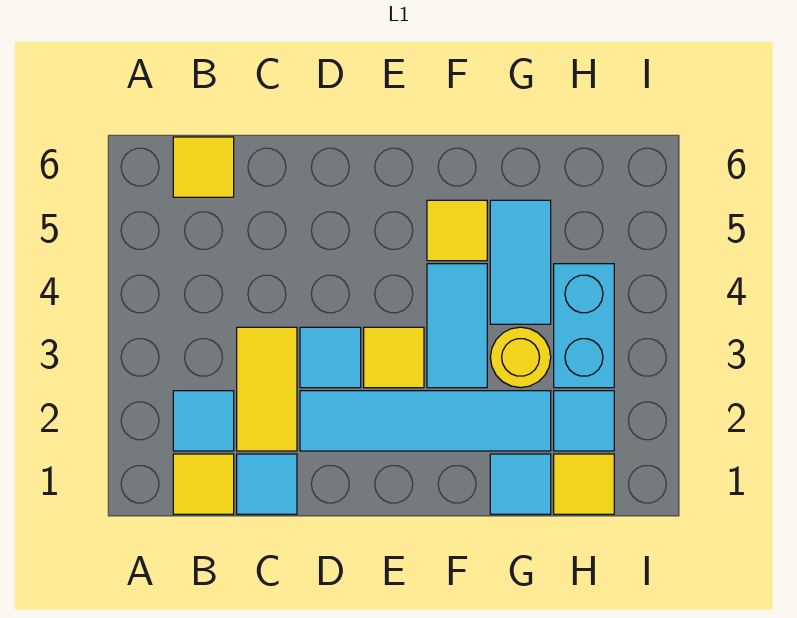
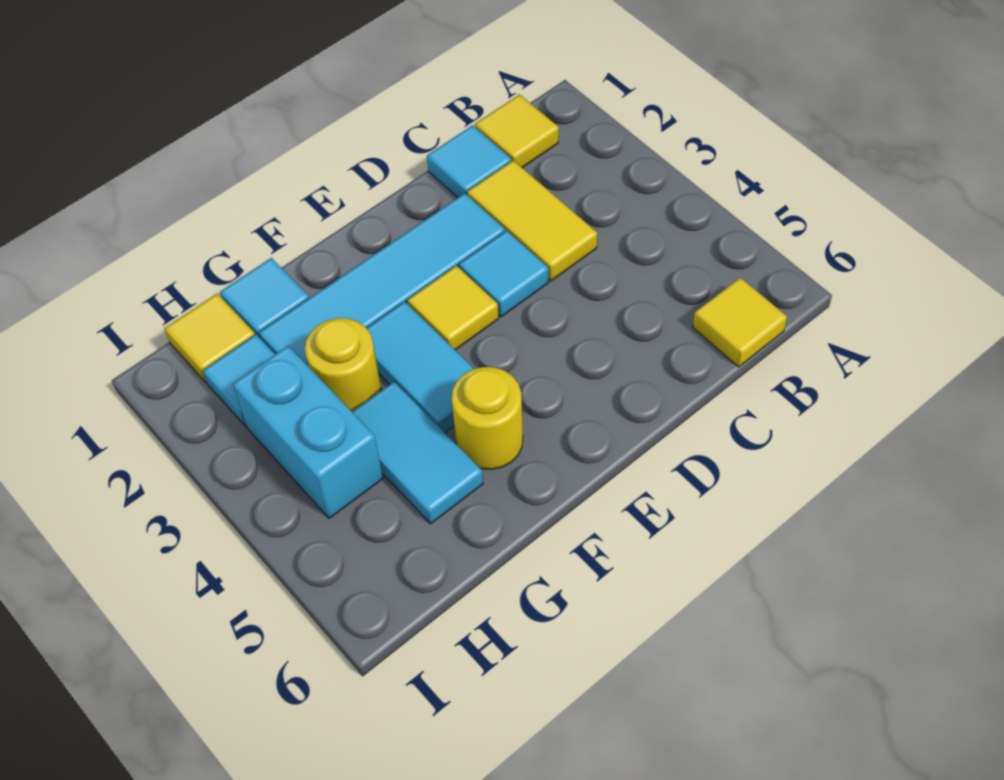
cyan tile B2 level 1 -> none
yellow tile F5 level 1 -> yellow round brick F5 level 1

